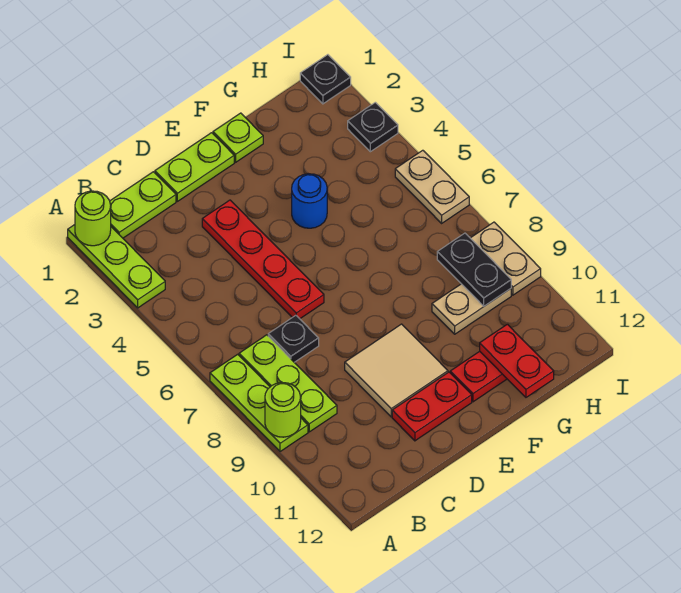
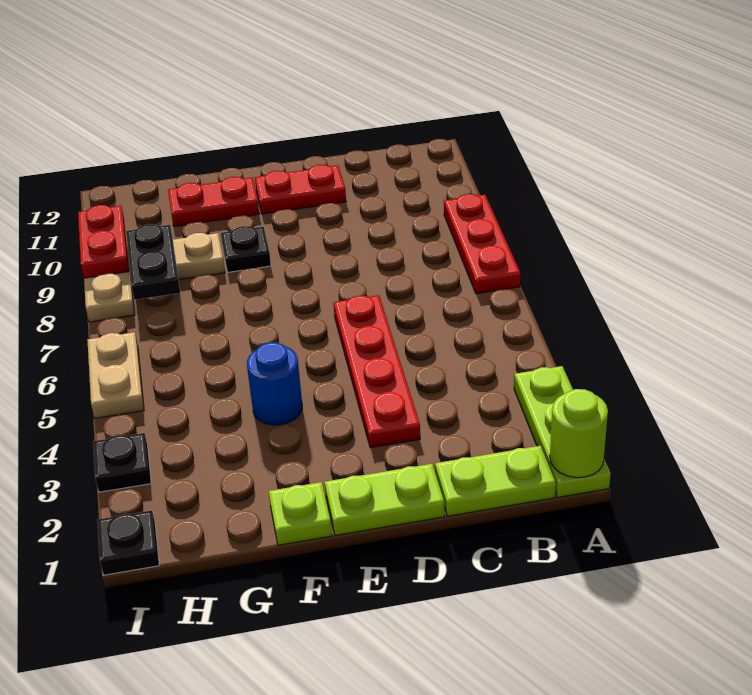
lime plate A7:A9 level 1 -> red plate A7:A9 level 1
lime round brick A9 level 2 -> none
lime plate B7:B9 level 1 -> none
black plate C7 level 1 -> black plate F9 level 1
tan tile D9:E10 level 1 -> none
red plate G11:G12 level 2 -> red plate I9:I10 level 2

